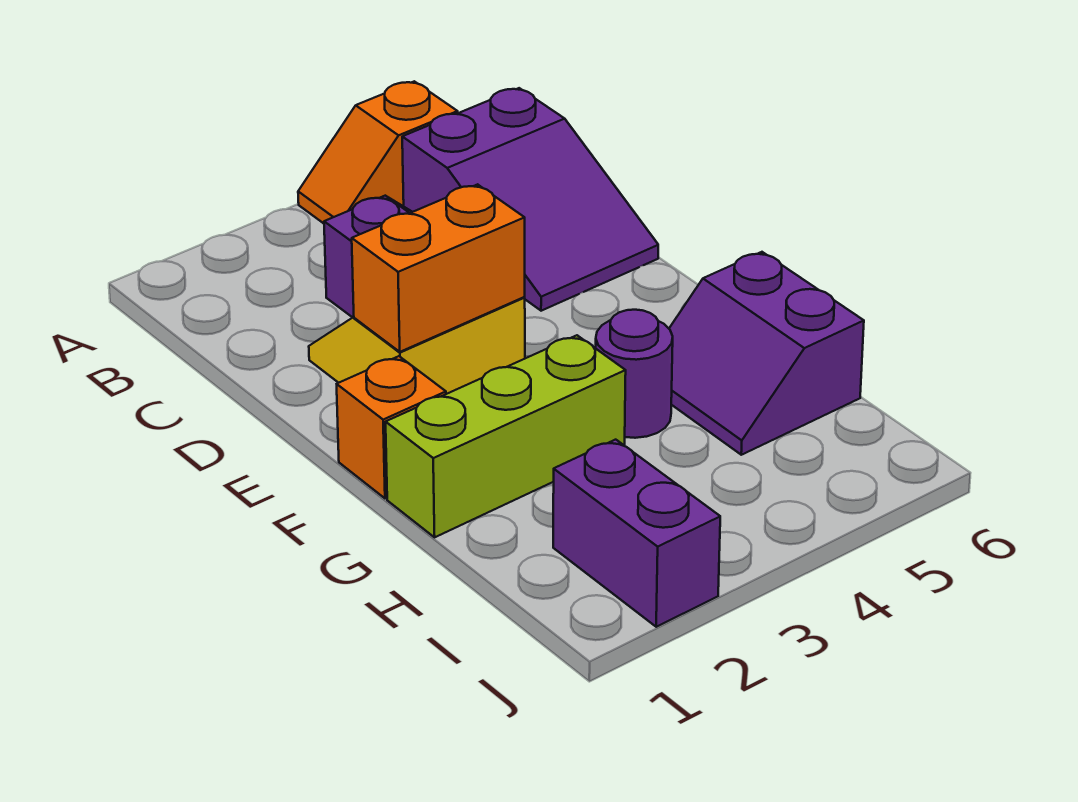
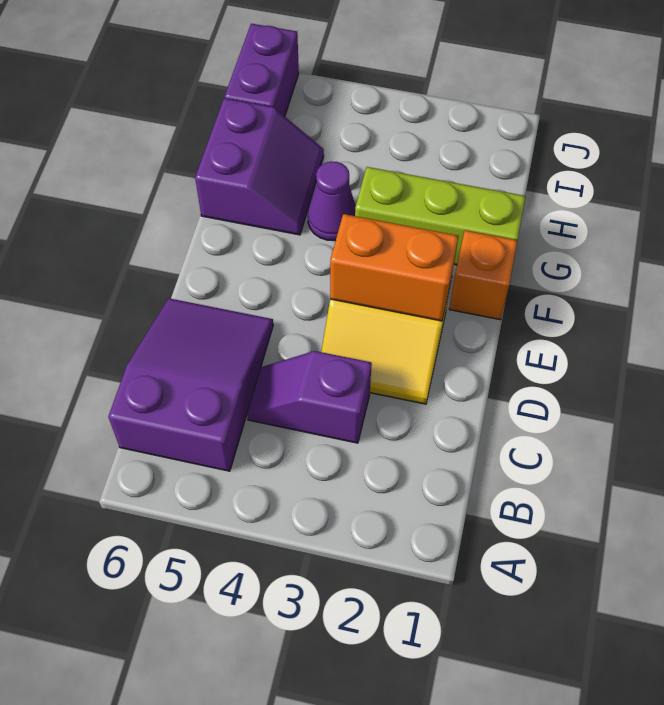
orange slope A4:A5 level 1 top 5 -> none
purple round brick G4 level 1 -> purple cone G4 level 1
purple brick I2:J2 level 1 -> purple brick I6:J6 level 1

